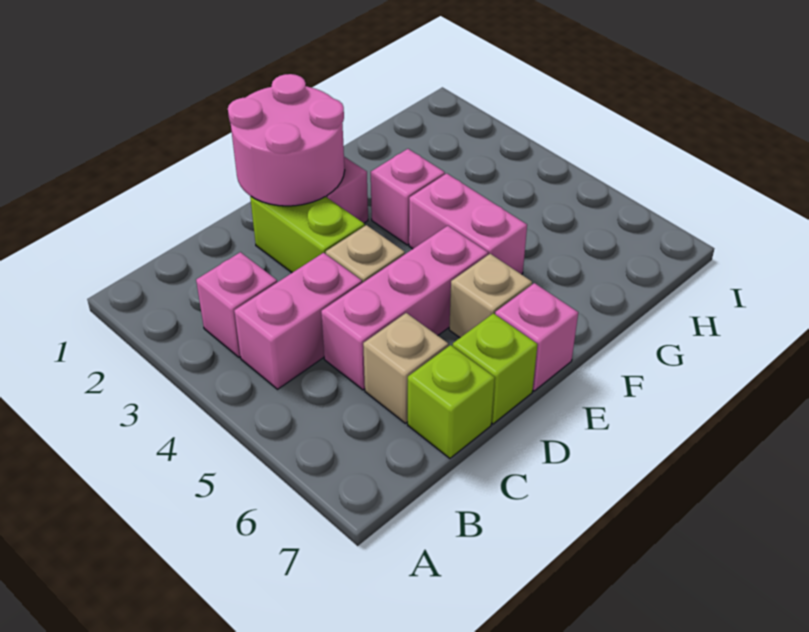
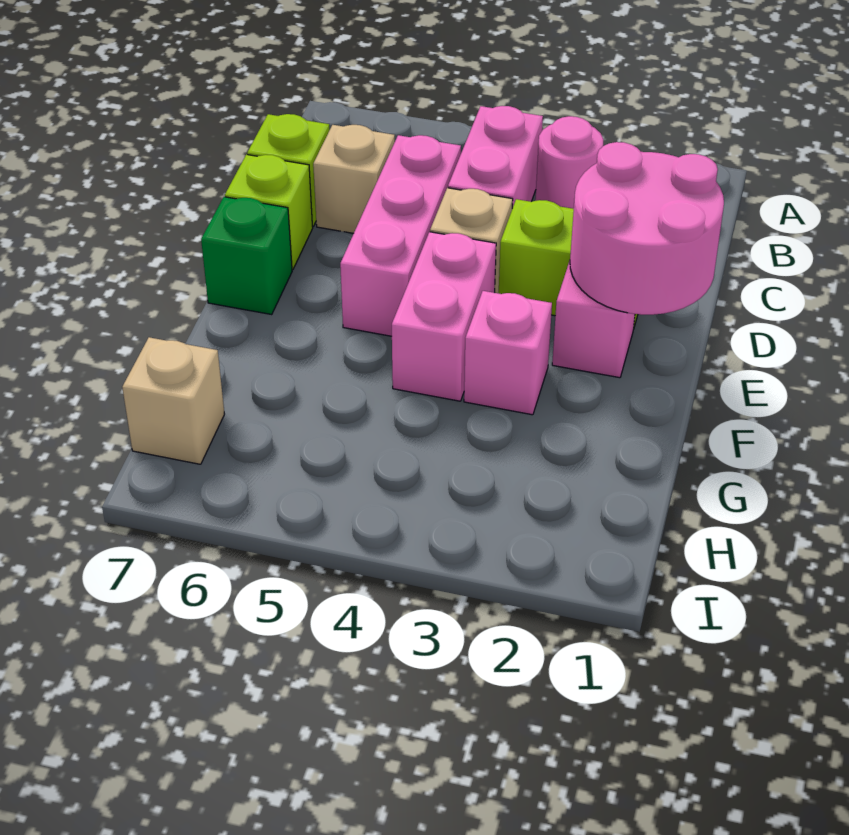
pink brick B3 level 1 -> pink round brick B3 level 1
tan brick E6 level 1 -> tan brick H7 level 1
pink brick E7 level 1 -> green brick E7 level 1
pink brick F4:F5 level 1 -> pink brick E4:F4 level 1

